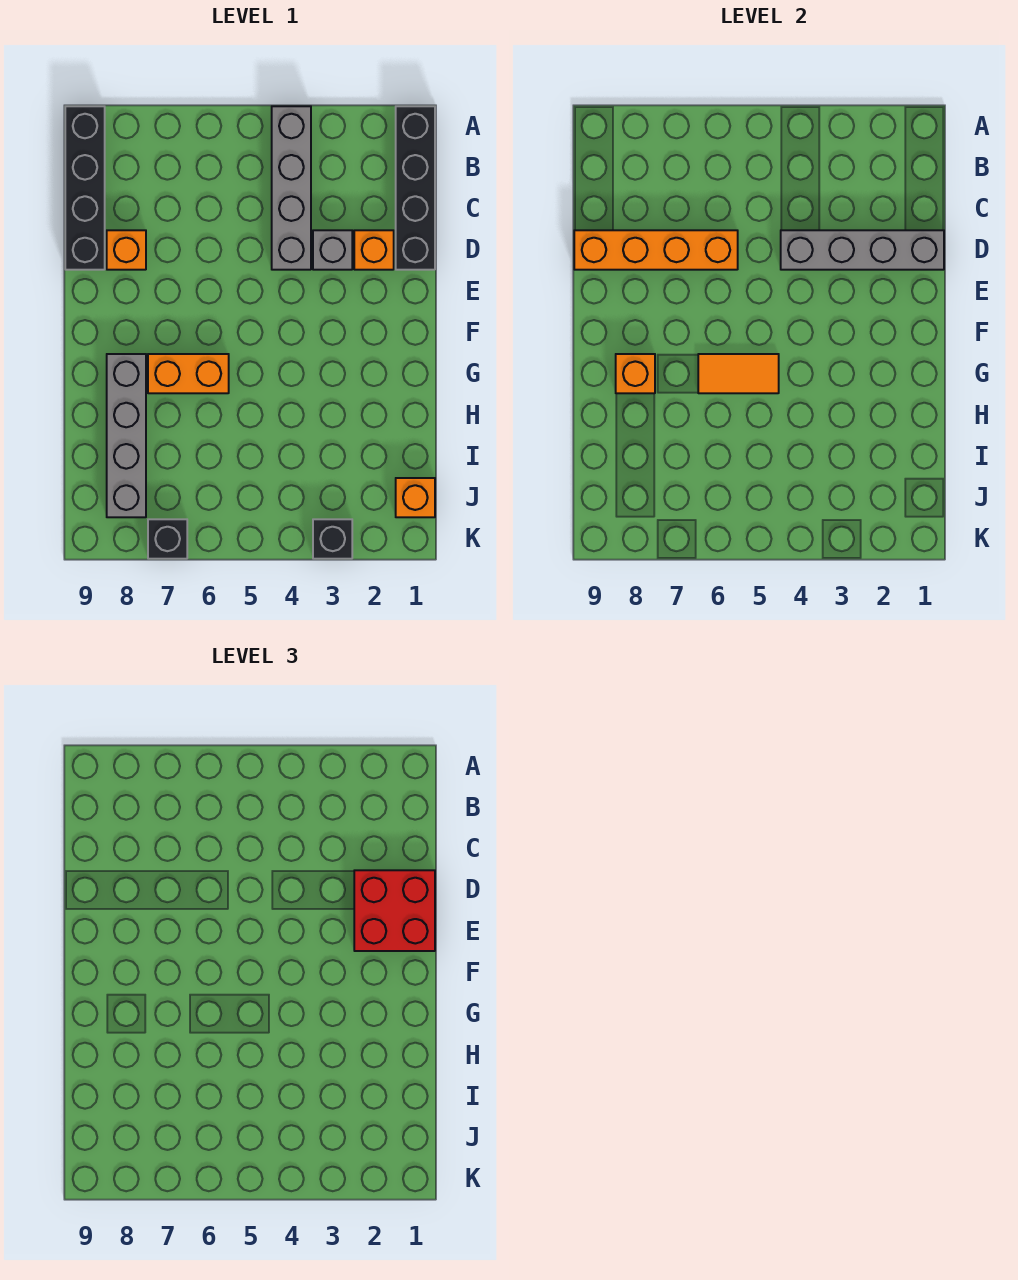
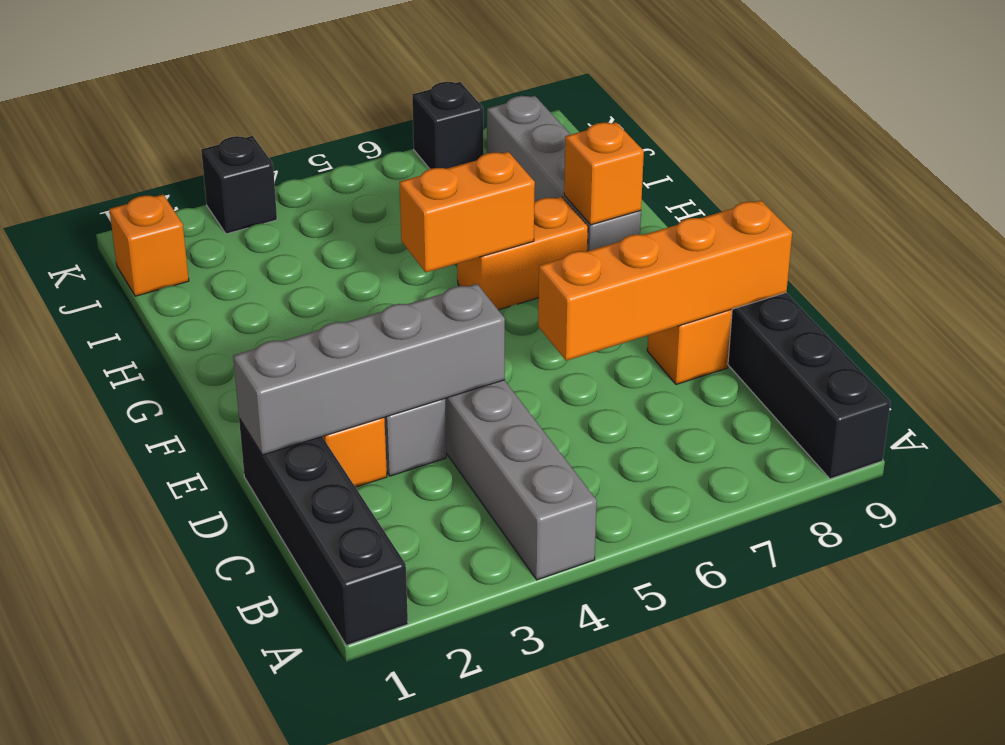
red brick D1:E2 level 3 -> none
orange tile G5:G6 level 2 -> orange brick G5:G6 level 2

